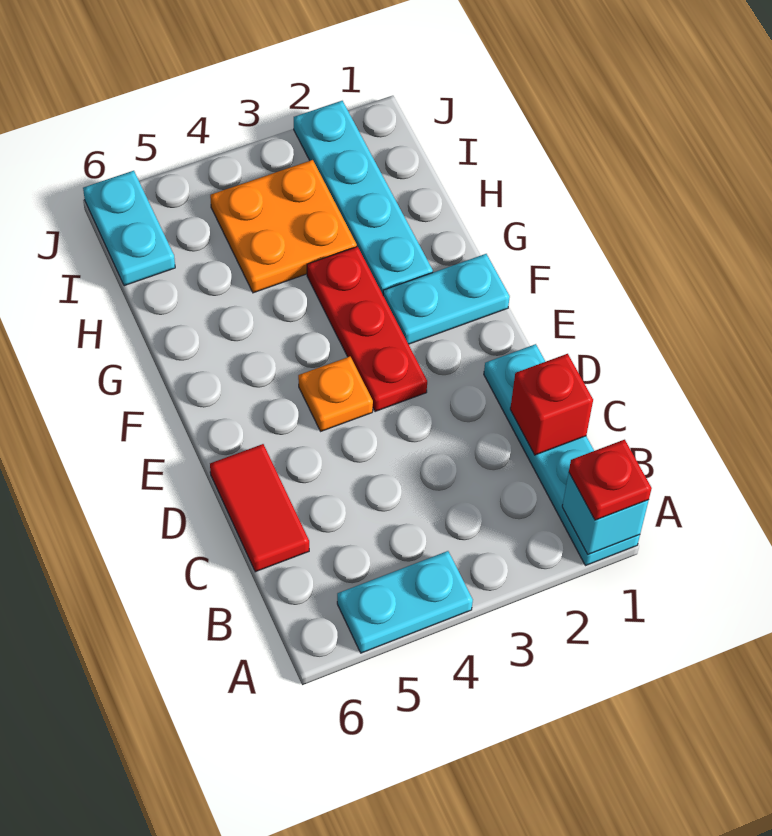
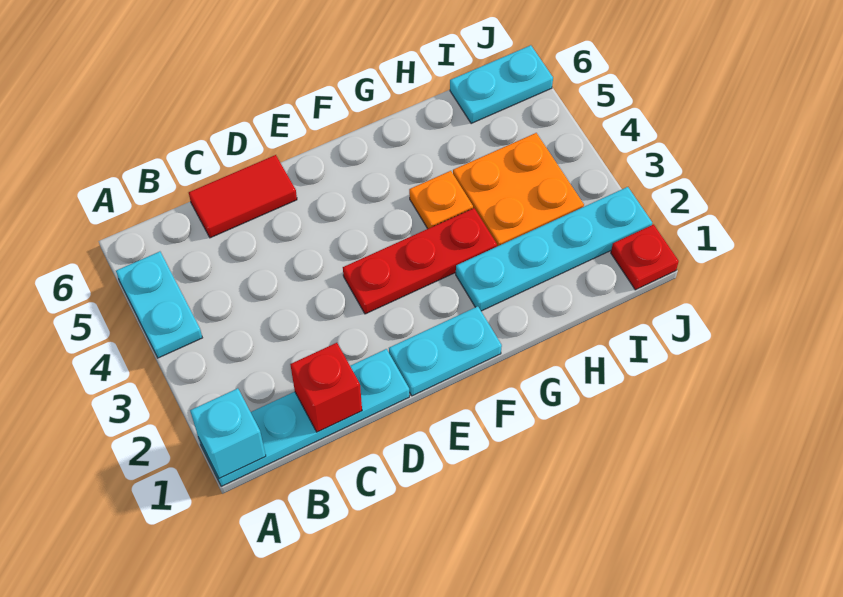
red plate A1 level 3 -> red plate J1 level 1
orange plate E4 level 1 -> orange plate G4 level 1
cyan plate F1:F2 level 1 -> cyan plate E1:F1 level 1

